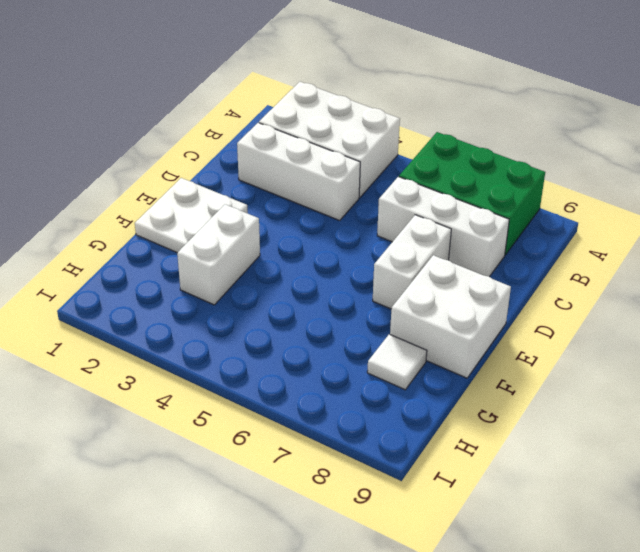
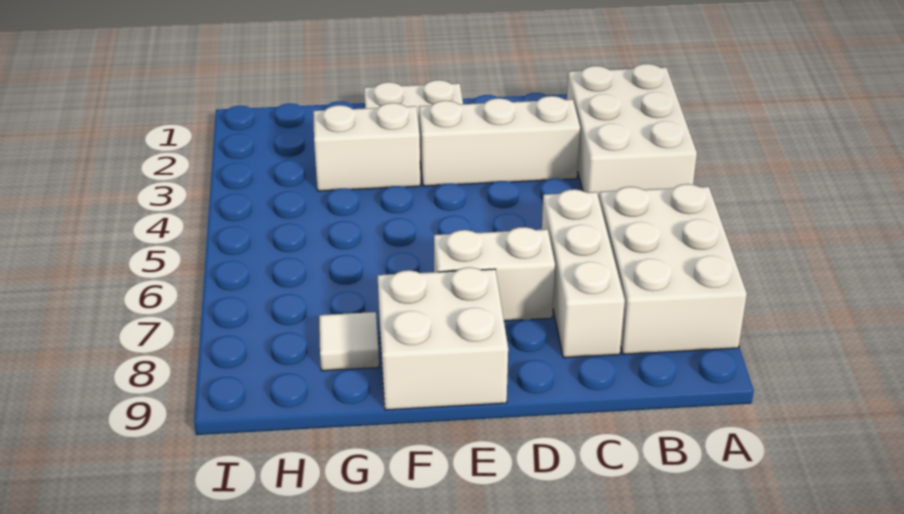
green brick A6:B8 level 1 -> white brick A6:B8 level 1
white brick C2:C4 level 1 -> white brick C3:E3 level 1

